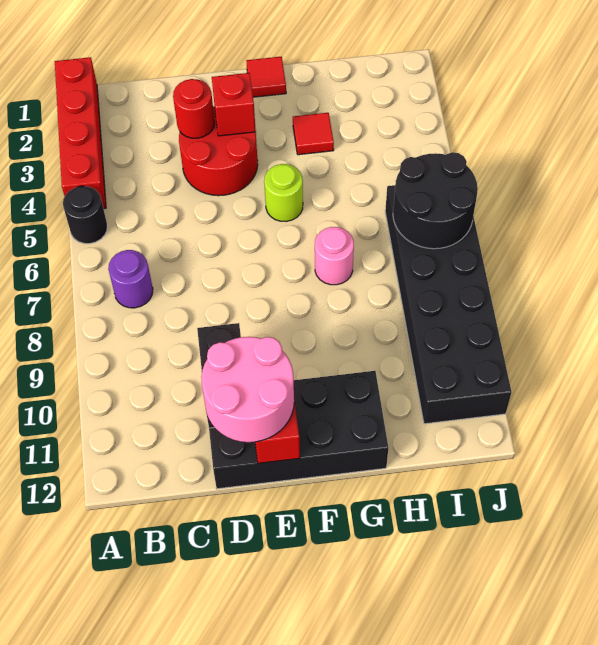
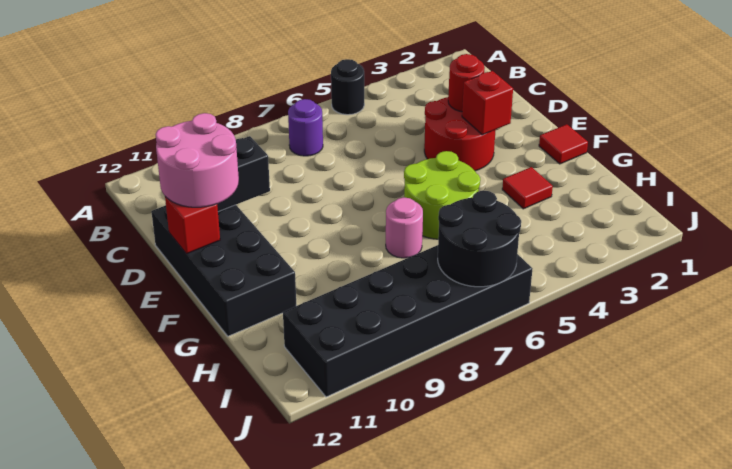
red brick A1:A4 level 1 -> none
lime round brick F5 level 1 -> lime round brick F5:G6 level 1

